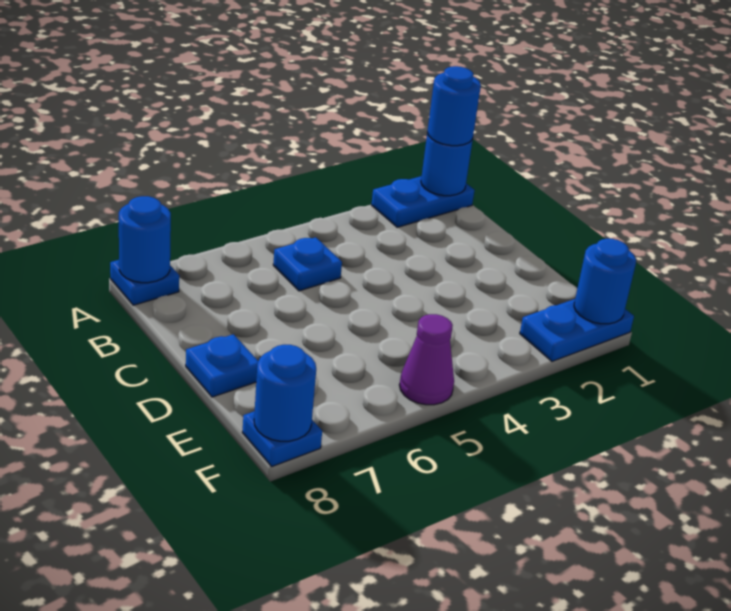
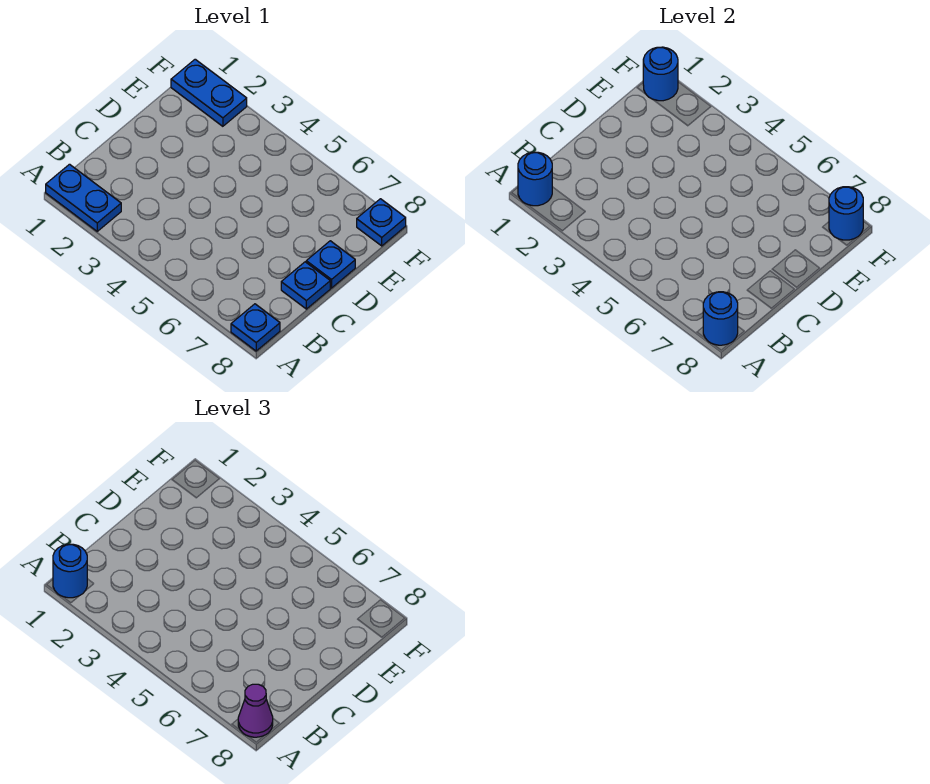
blue plate B5 level 1 -> blue plate C8 level 1
purple cone F5 level 1 -> purple cone A8 level 3

